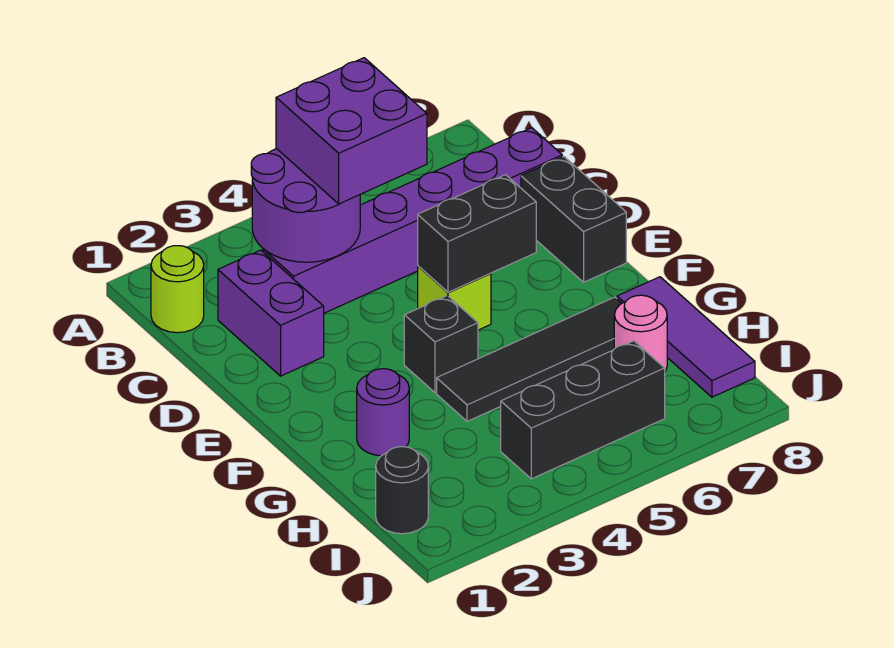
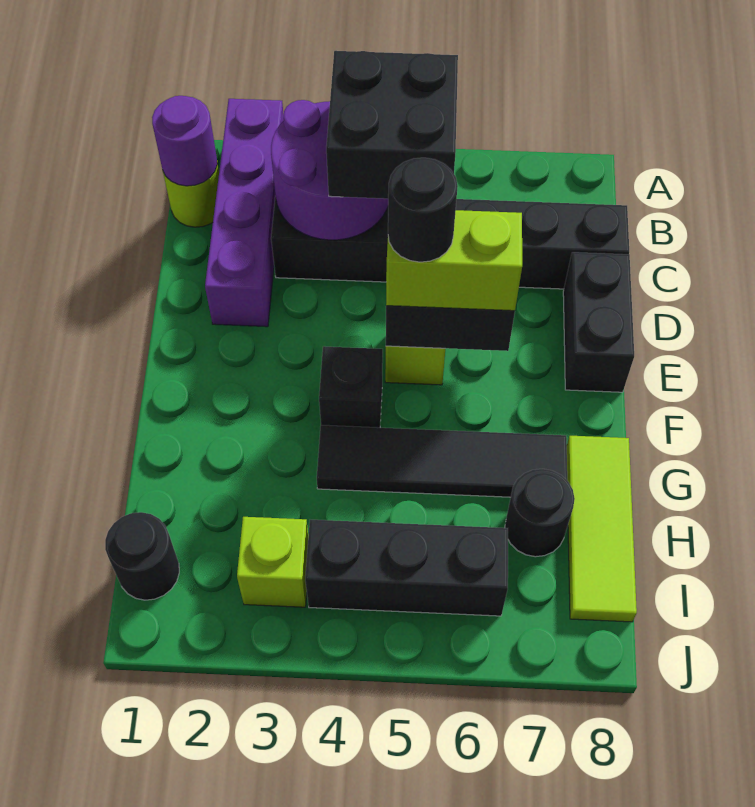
purple brick B4:C5 level 3 -> black brick B4:C5 level 3
purple brick C2:D2 level 1 -> purple brick A2:D2 level 1
purple brick C3:C8 level 1 -> black brick C3:C8 level 1
none -> lime brick E5:E6 level 3
none -> black round brick E5 level 4
purple round brick G2 level 1 -> purple round brick B1 level 2
purple tile G8:I8 level 1 -> lime tile G8:I8 level 1
pink round brick H7 level 1 -> black round brick H7 level 1
none -> lime brick I3 level 1

